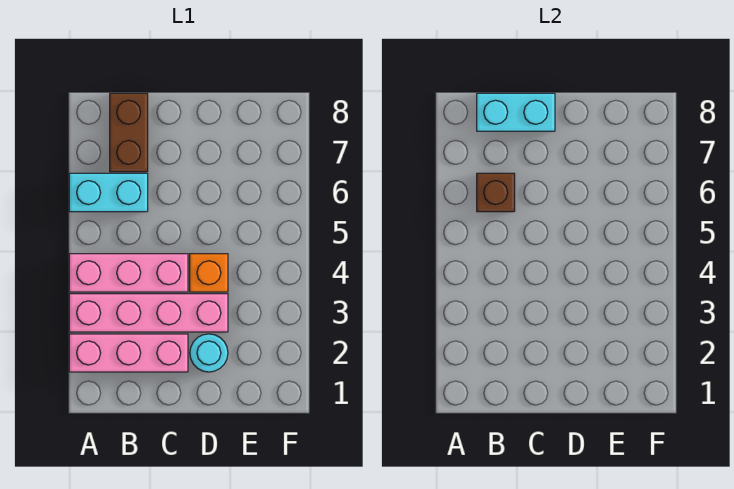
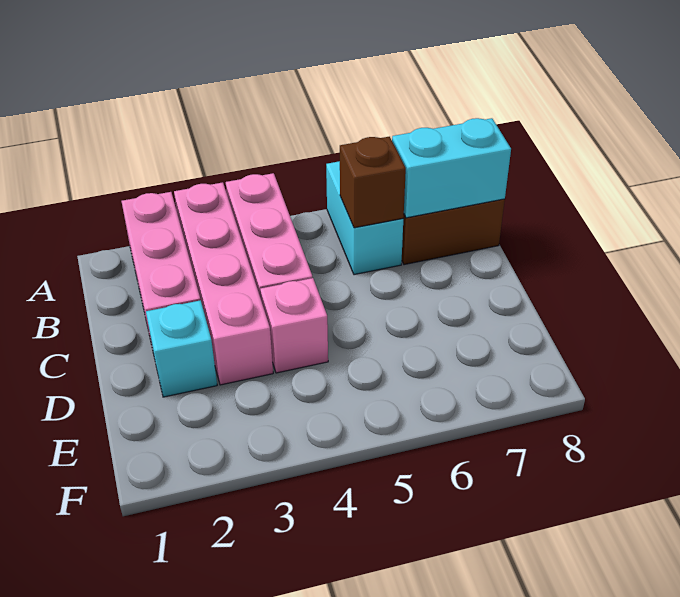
cyan brick B8:C8 level 2 -> cyan brick B7:B8 level 2
cyan round brick D2 level 1 -> cyan brick D2 level 1
orange brick D4 level 1 -> pink brick D4 level 1

